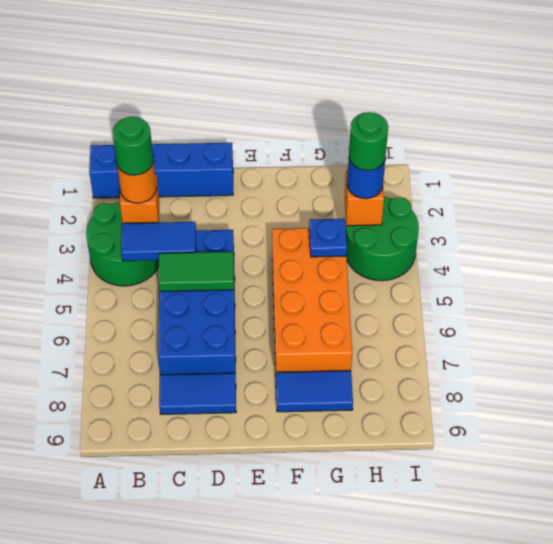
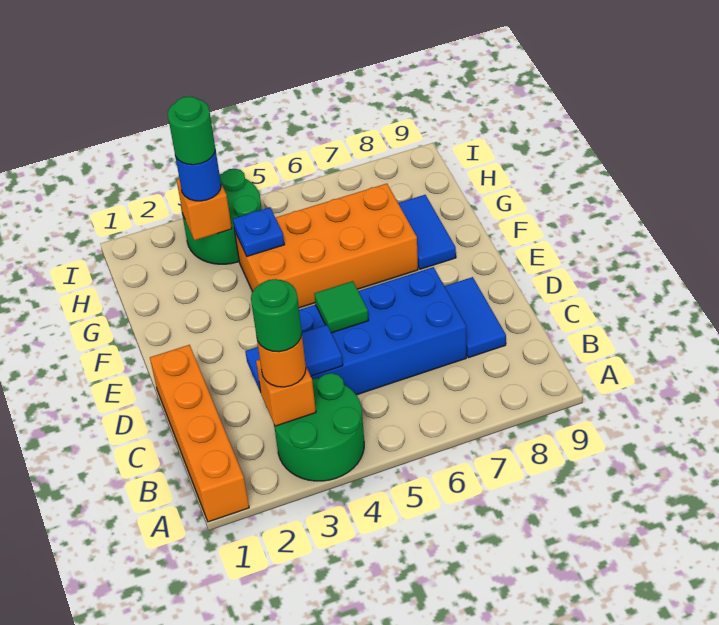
blue brick A1:D1 level 1 -> orange brick A1:D1 level 1
blue tile B4:C4 level 2 -> blue tile C3:C4 level 2
green tile C5:D5 level 2 -> green tile D5 level 2

